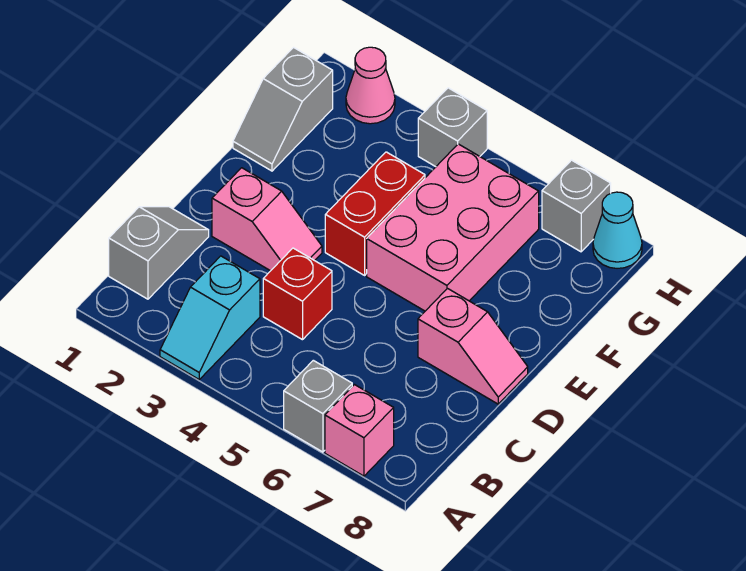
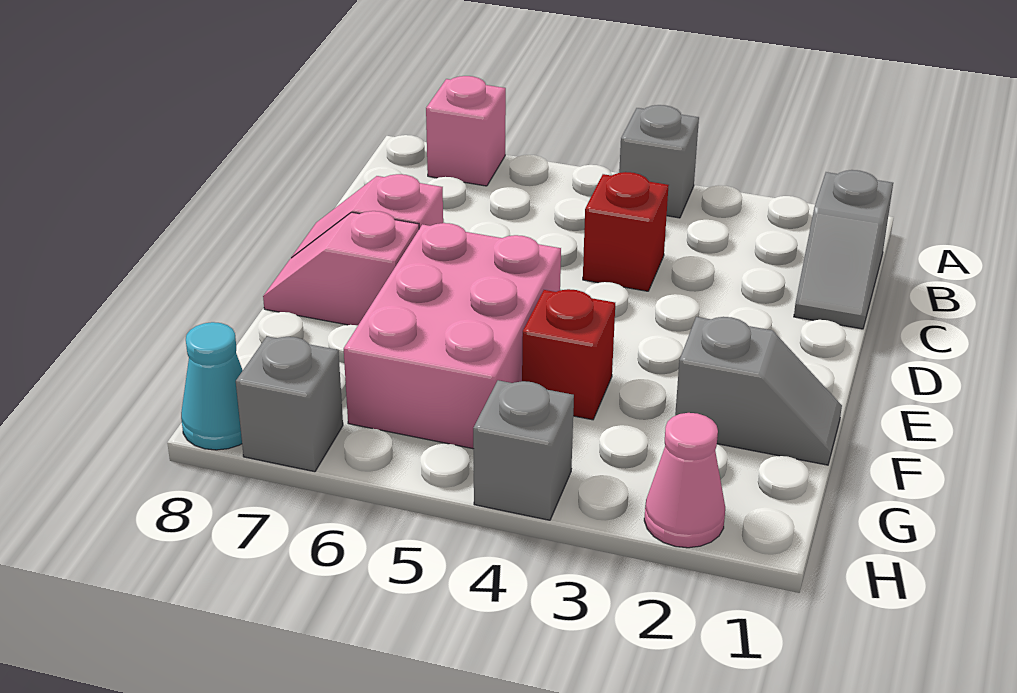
cyan slope A3:B3 level 1 top B -> none
grey brick A6 level 1 -> grey brick A4 level 1
pink slope D2:D3 level 1 top 2 -> pink slope E7:E8 level 1 top 7
red brick E4:F4 level 1 -> red brick F4 level 1
grey slope F1:G1 level 1 top G -> grey slope F1:F2 level 1 top 2

